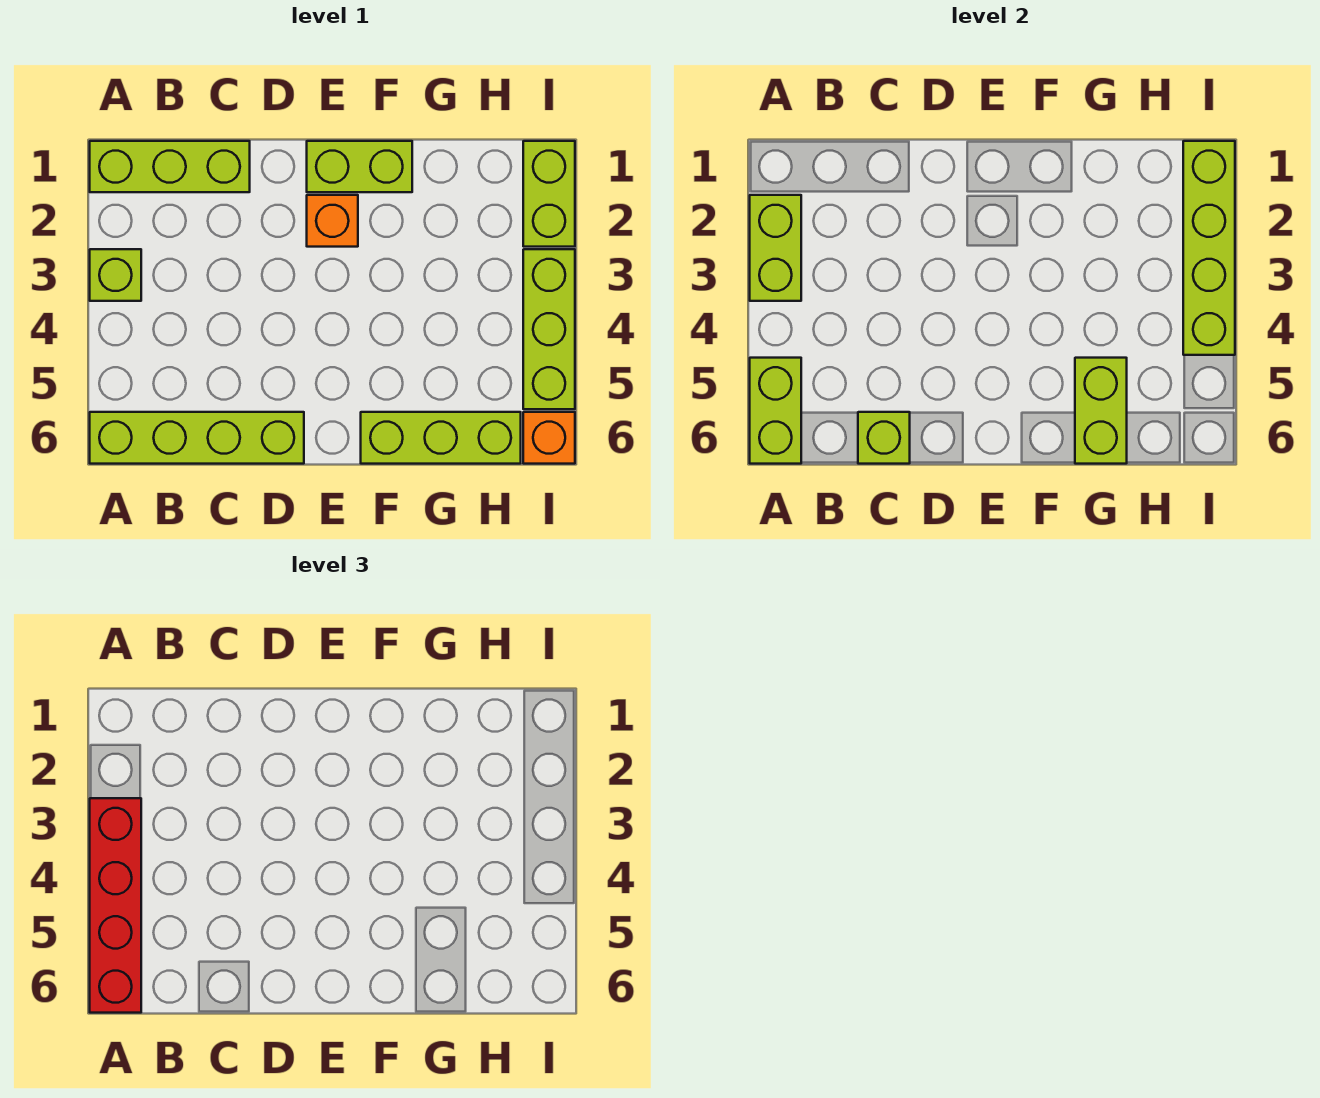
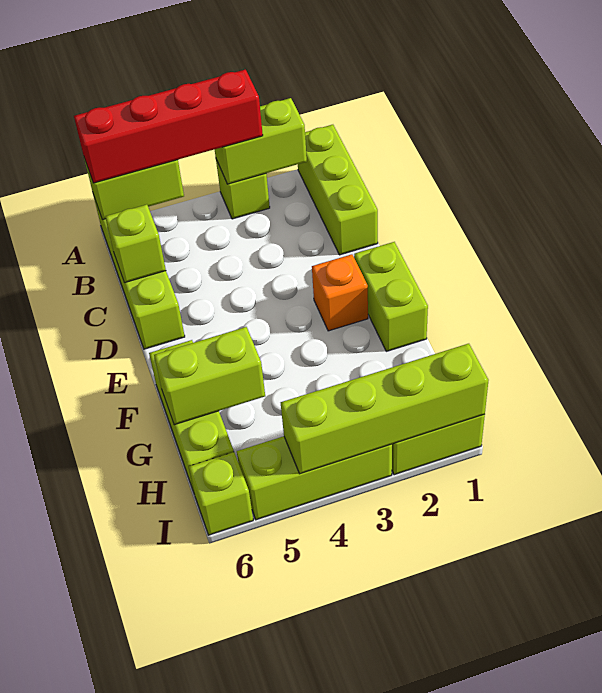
orange brick I6 level 1 -> lime brick I6 level 1

